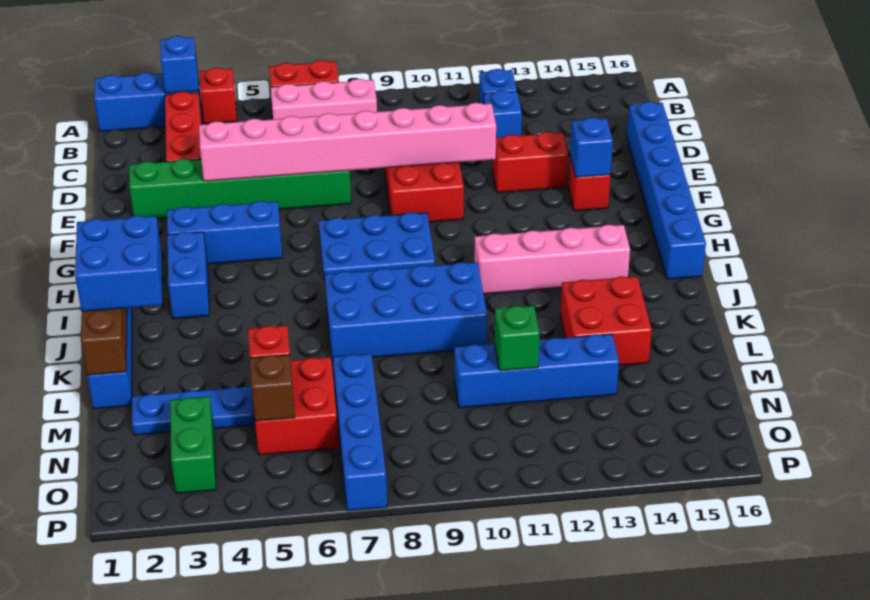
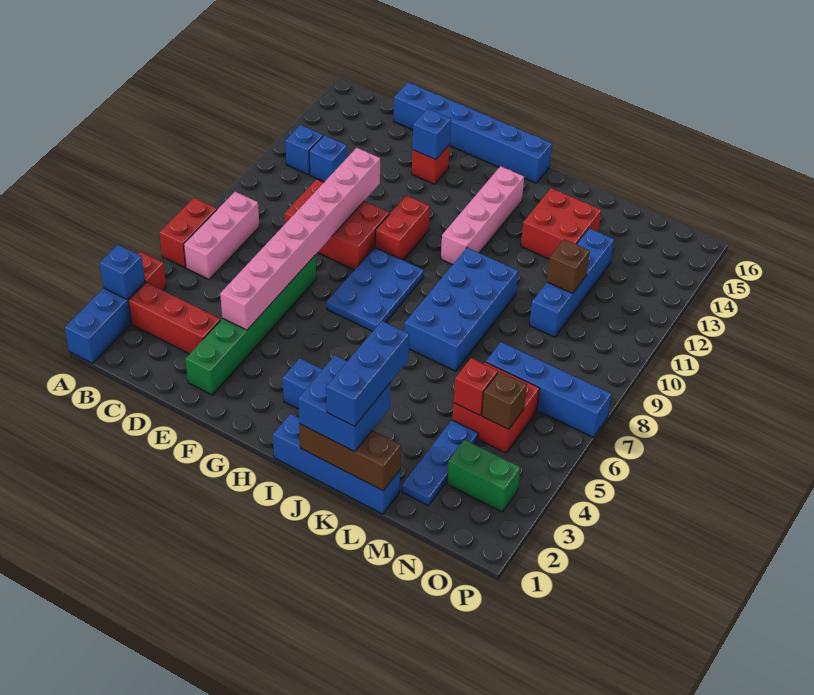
red brick E12:E13 level 1 -> red brick G10:G11 level 1
blue brick G3:G5 level 1 -> blue brick K1:K3 level 4
green brick M11 level 2 -> brown brick M11 level 2

